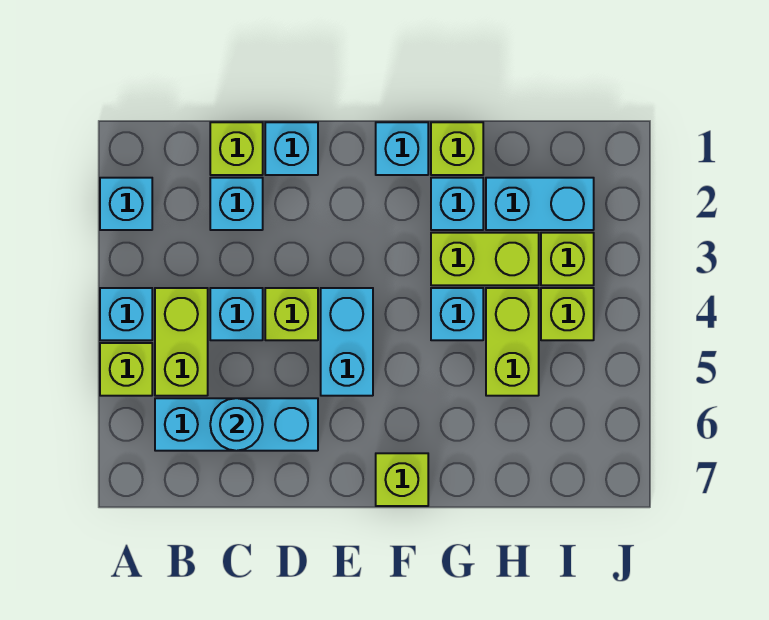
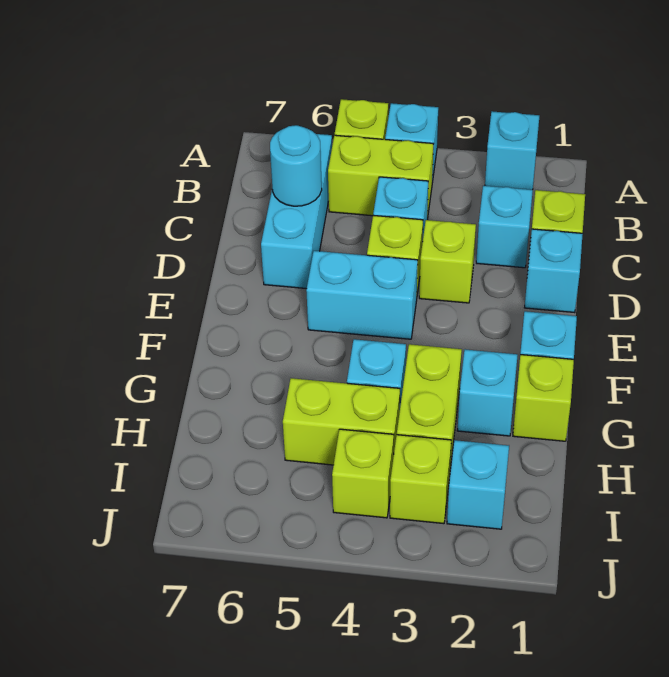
lime brick F7 level 1 -> lime brick D3 level 1
cyan brick H2:I2 level 1 -> cyan brick I2 level 1

